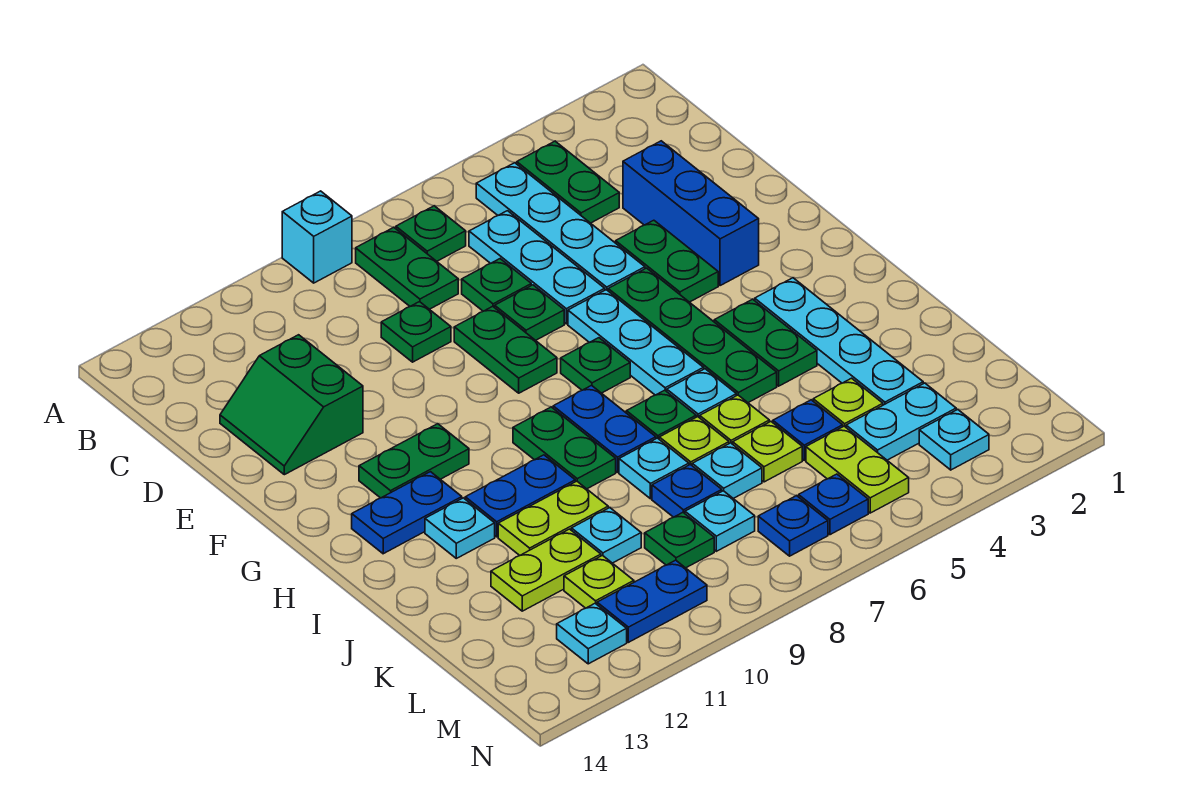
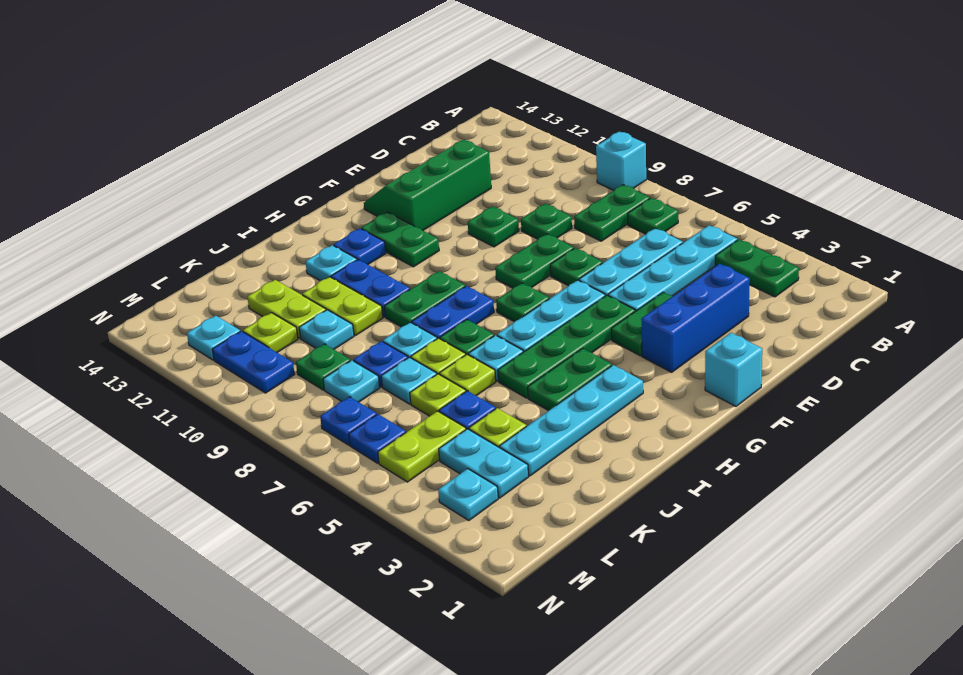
green plate B4:C4 level 1 -> green plate B3:B4 level 1
green plate D7 level 1 -> green plate E10 level 1
green slope D12:E13 level 1 top 12 -> green slope D12:F13 level 1 top 12
none -> cyan brick F1 level 1
blue plate H12:H13 level 1 -> blue plate H12 level 1

